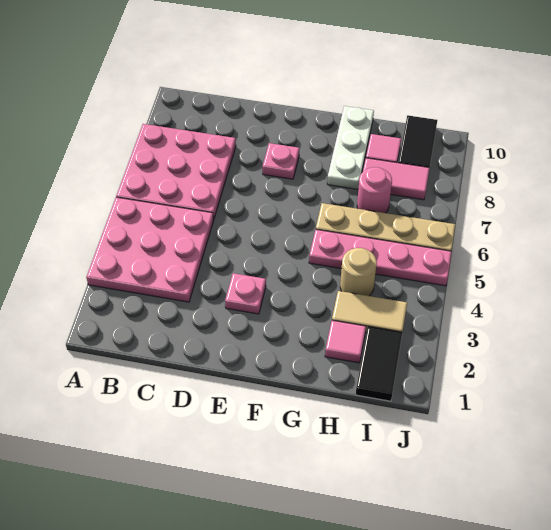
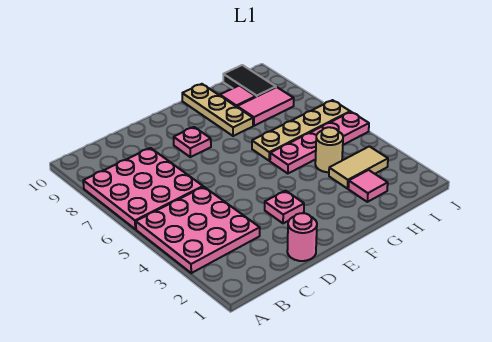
white plate G8:G10 level 1 -> tan plate G8:G10 level 1
pink round brick H7 level 1 -> pink round brick D1 level 1
black tile I1:I2 level 1 -> none

